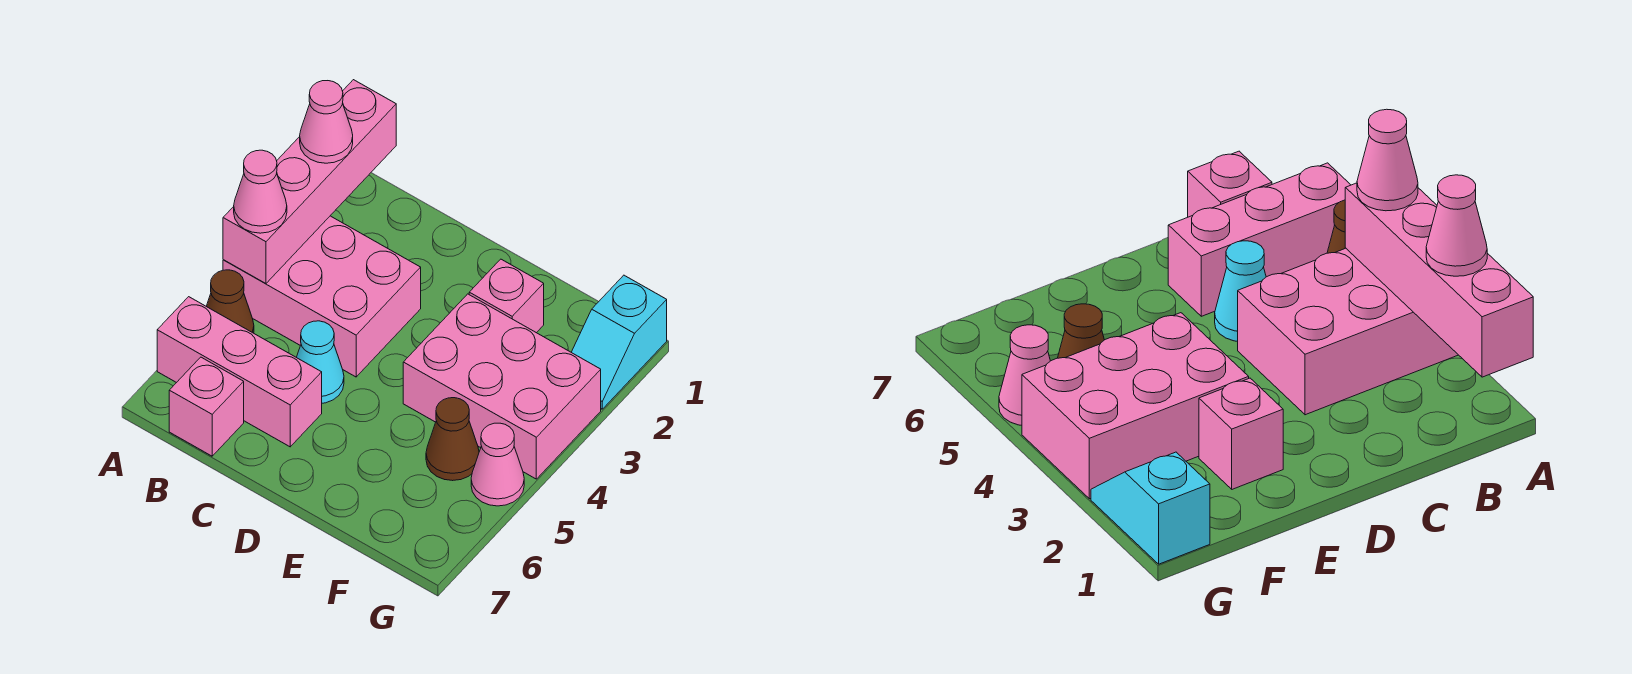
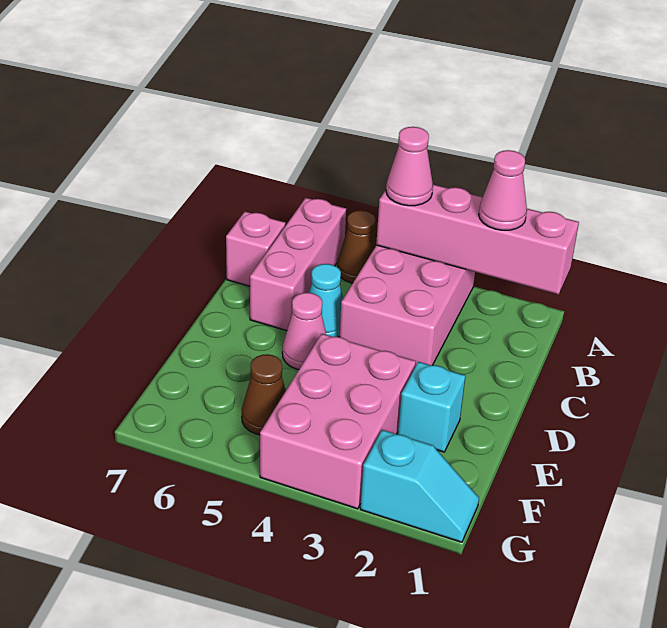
pink brick E2 level 1 -> cyan brick E2 level 1
cyan slope G1:G2 level 1 top 1 -> cyan slope G1:G2 level 1 top 2
pink cone G5 level 1 -> pink cone D5 level 1

